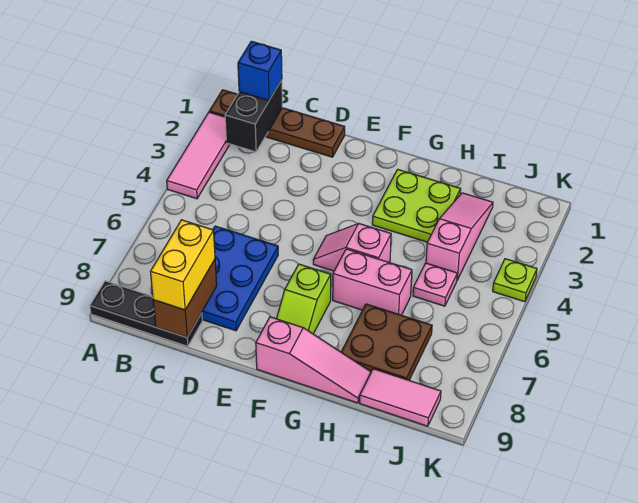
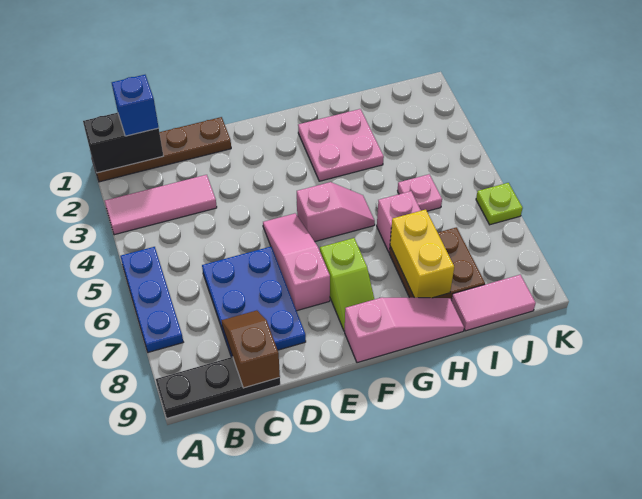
pink tile A2:A4 level 1 -> pink tile A3:C3 level 1
none -> blue plate A5:A7 level 1
black brick B1:B2 level 2 -> black brick A1:B1 level 2
brown brick C8:C9 level 2 -> brown slope C8:C9 level 2 top 9
yellow brick C8:C9 level 3 -> yellow brick H7:H8 level 2
pink slope F5:G5 level 1 top G -> pink slope F5:G5 level 1 top F
lime plate G2:H3 level 1 -> pink plate G2:H3 level 1
pink brick G6:H6 level 1 -> pink brick H6 level 1
pink slope I2:I4 level 1 top 4 -> pink slope E5:E7 level 1 top 7
lime plate K4 level 1 -> lime plate K6 level 1

